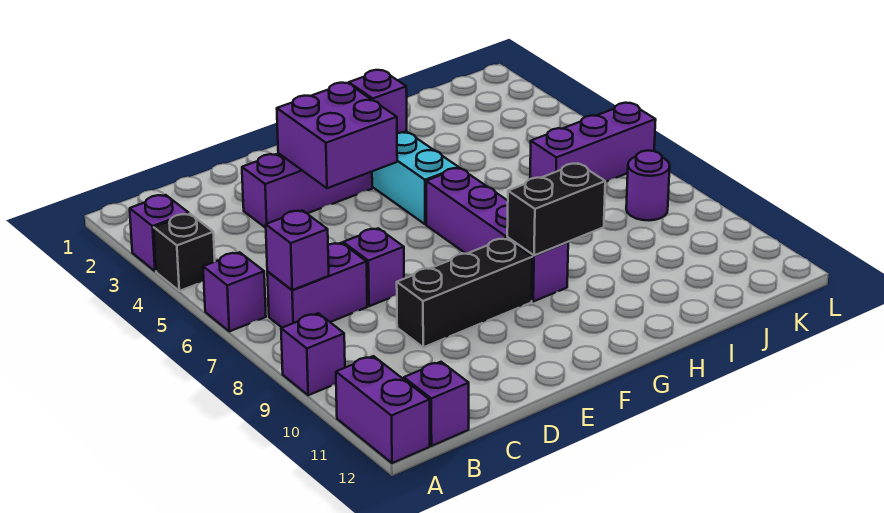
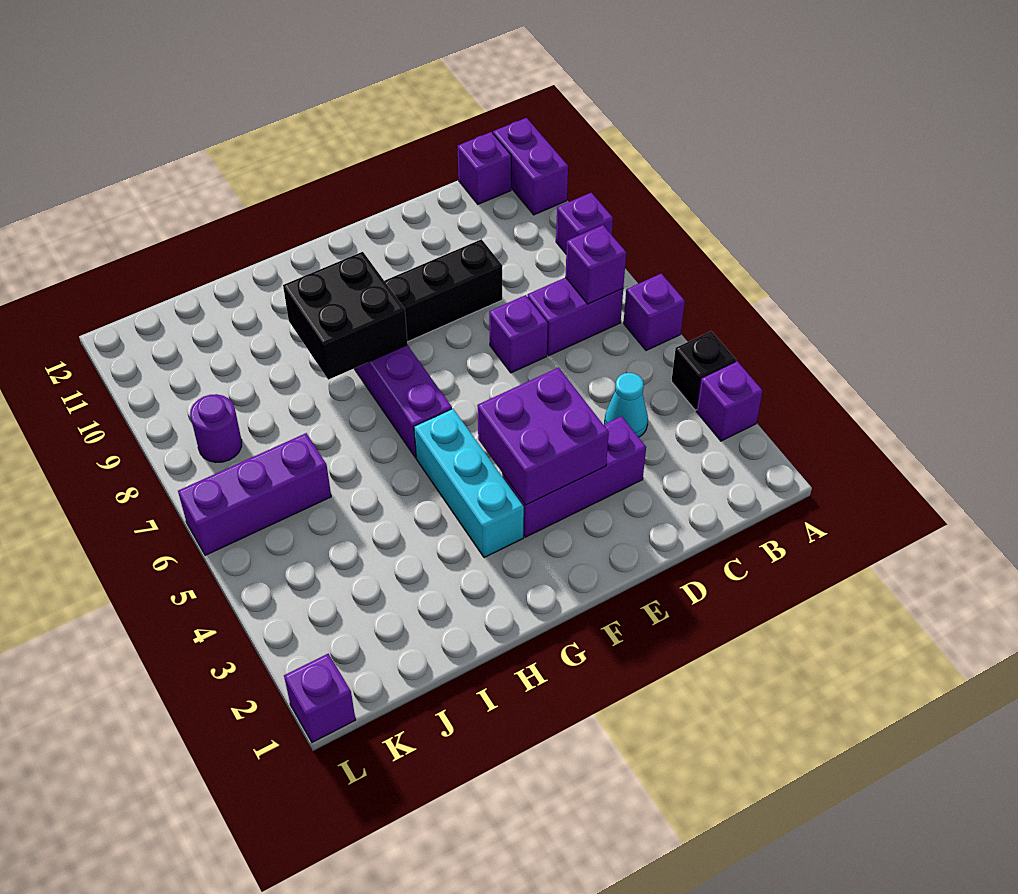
none -> cyan cone C4 level 1
purple brick G3 level 2 -> purple brick L1 level 1
black brick G9:H9 level 2 -> black brick G8:H9 level 2

